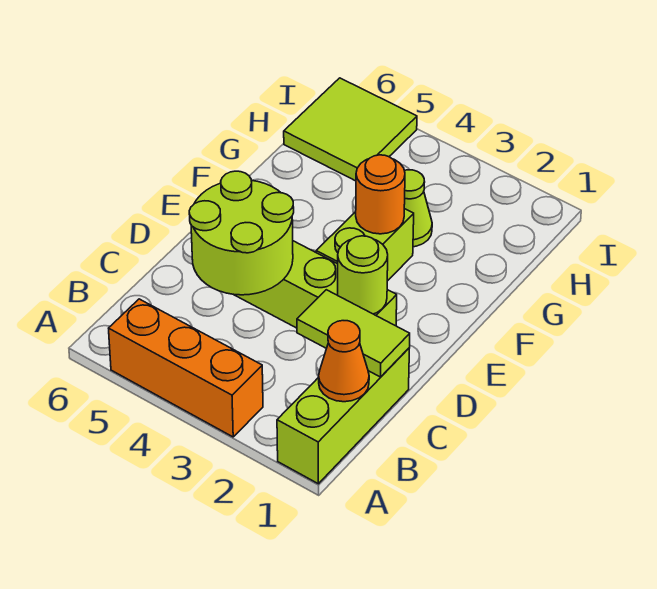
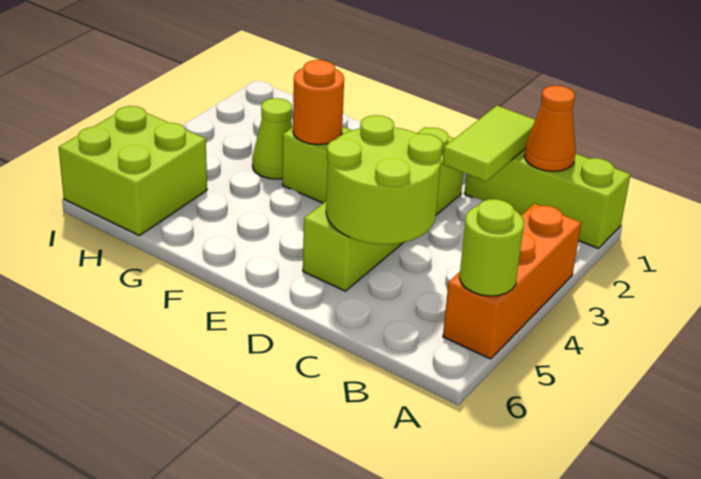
lime round brick D2 level 2 -> lime round brick A5 level 2
lime tile H5:I6 level 1 -> lime brick H5:I6 level 1

